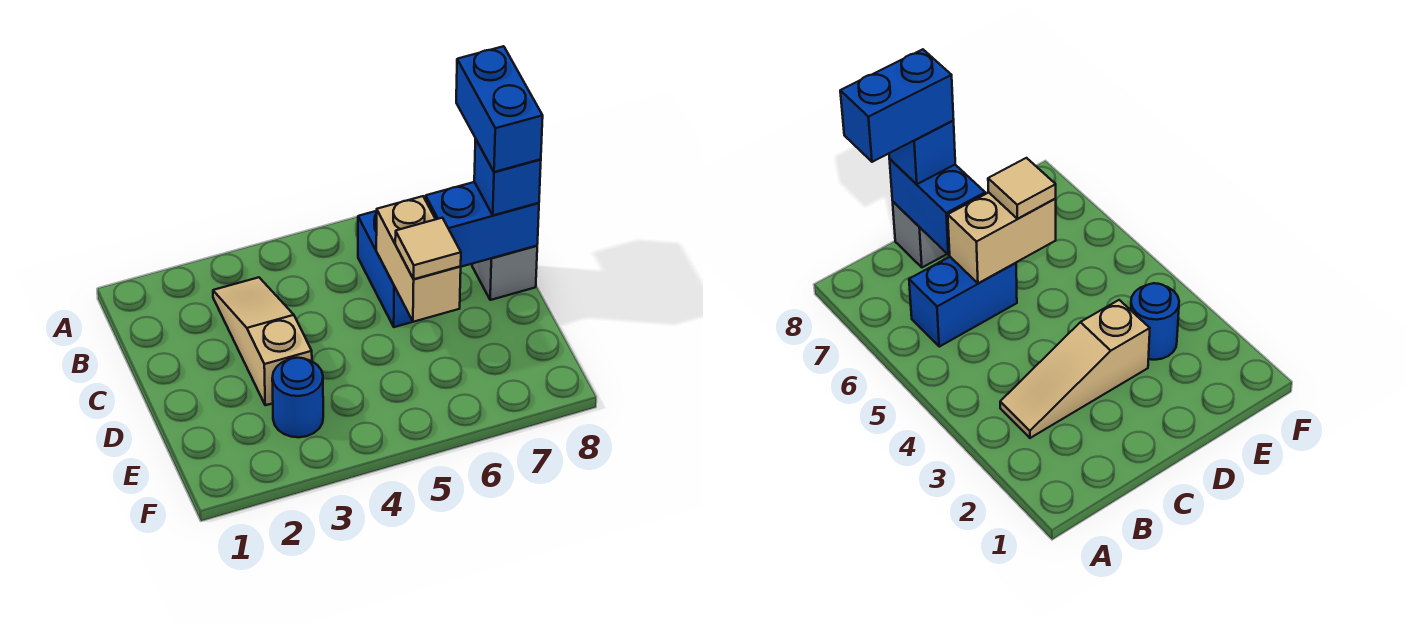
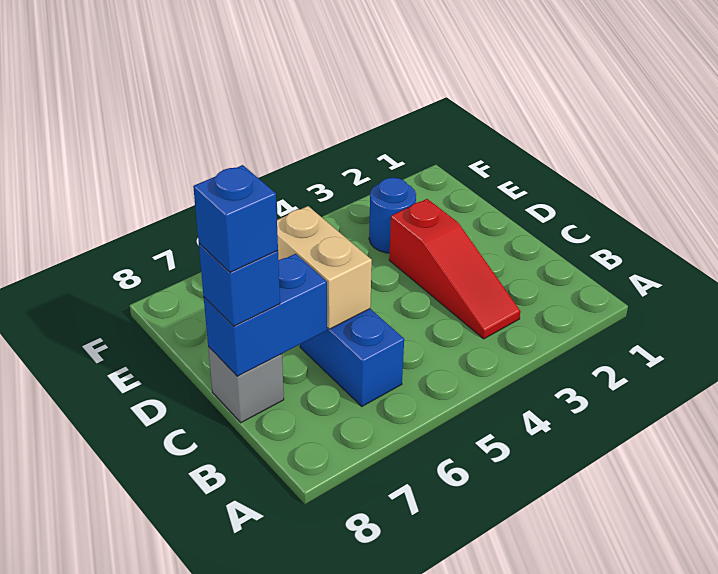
tan slope B3:D3 level 1 top D -> red slope B3:D3 level 1 top D
blue brick B8:C8 level 4 -> blue brick C8 level 4
tan tile D6 level 3 -> none

